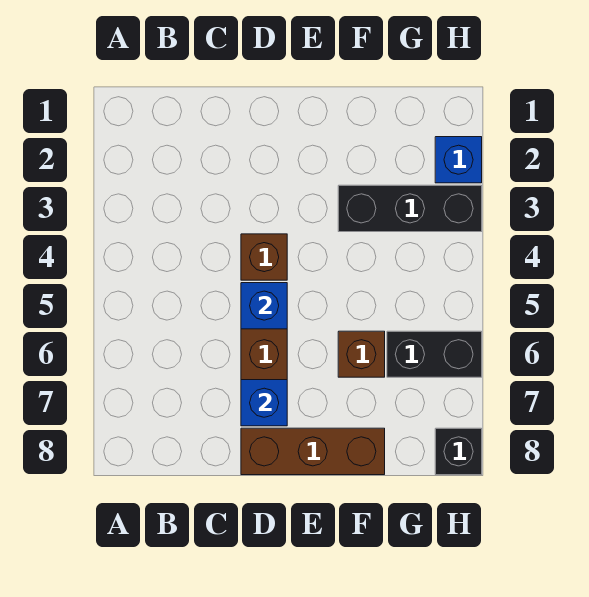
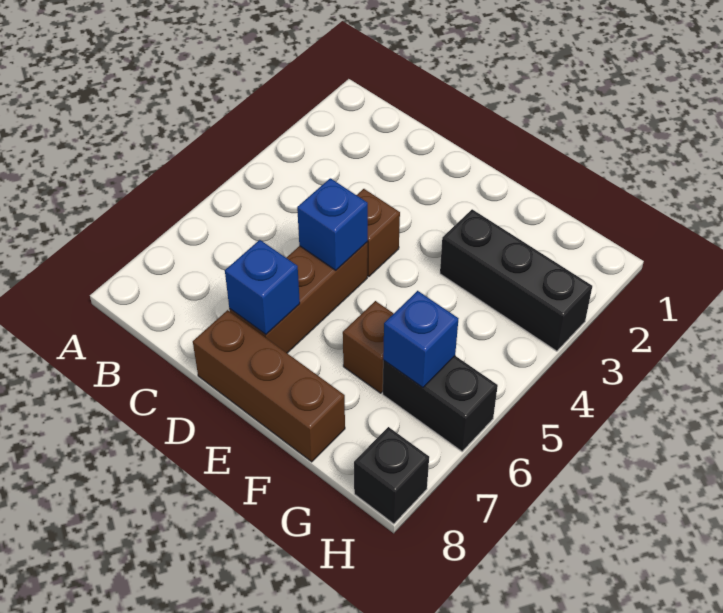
blue brick H2 level 1 -> blue brick G6 level 2

